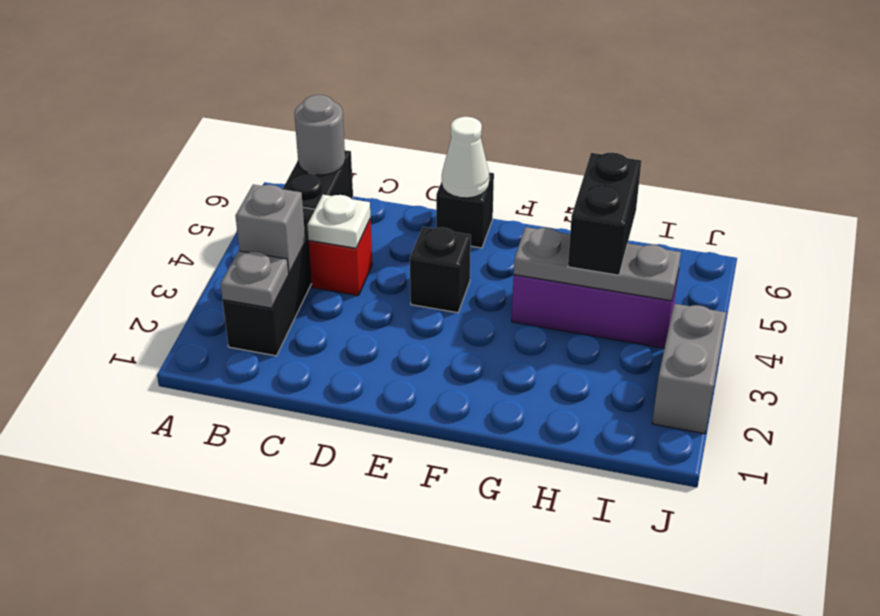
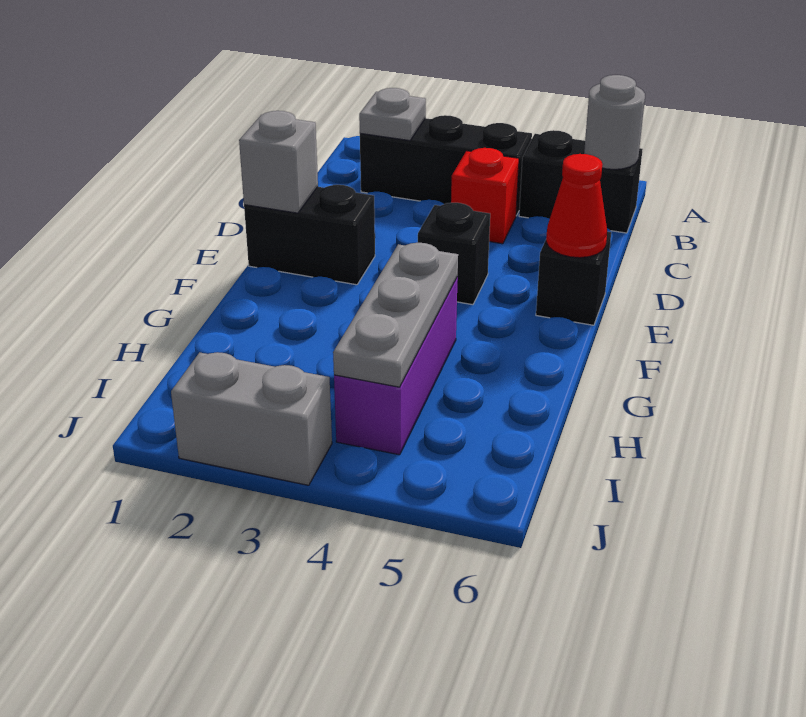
grey brick B3 level 2 -> grey brick E1 level 2
white plate C4 level 2 -> none
white cone E6 level 2 -> red cone E6 level 2
black brick H4:H5 level 3 -> black brick E1:E2 level 1

